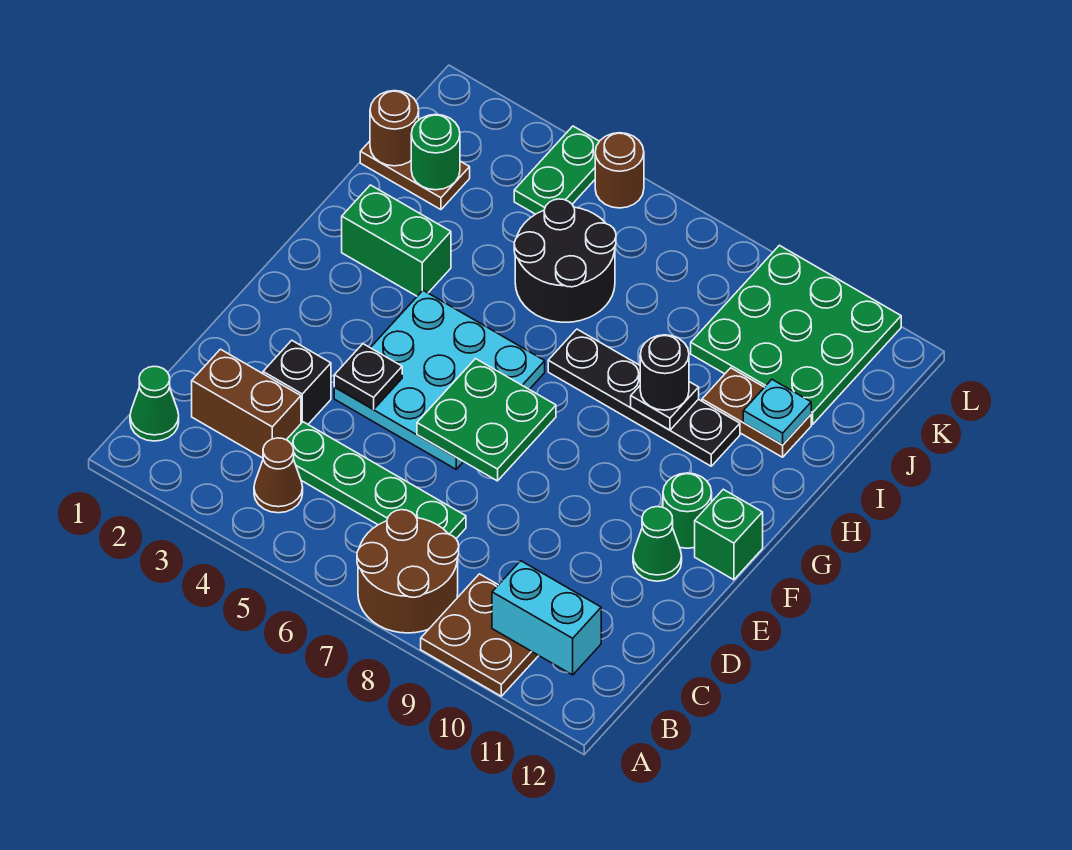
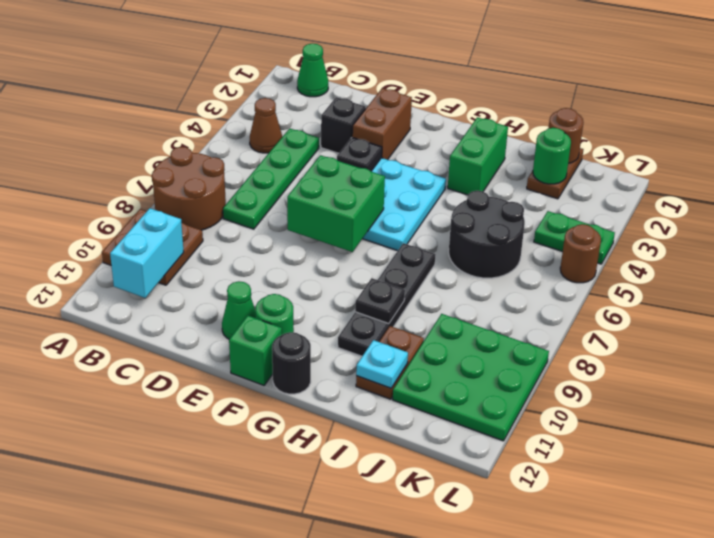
brown brick C2:C3 level 1 -> brown brick E2:E3 level 1
green plate E6:F7 level 2 -> green brick E6:F7 level 2
black round brick H9 level 3 -> black round brick G12 level 1

